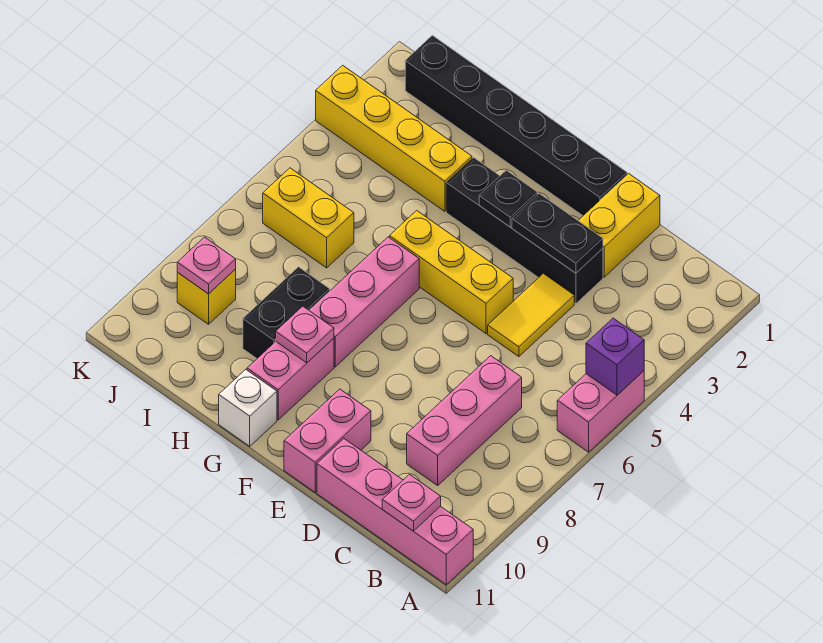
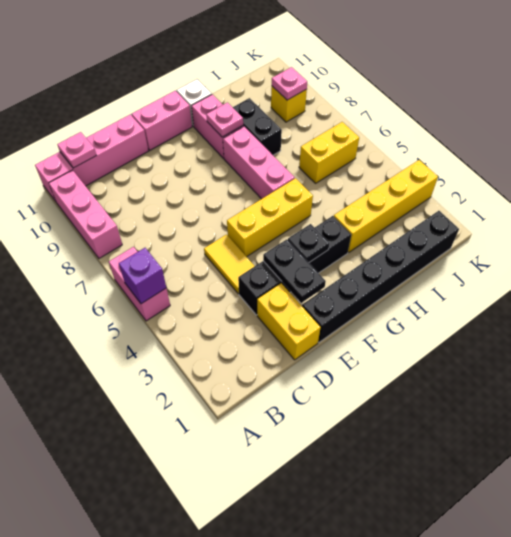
pink brick C7:C9 level 1 -> pink brick A8:A10 level 1
black plate D3:E3 level 2 -> black plate E2:E3 level 2
pink brick E10:E11 level 1 -> pink brick E11:F11 level 1

